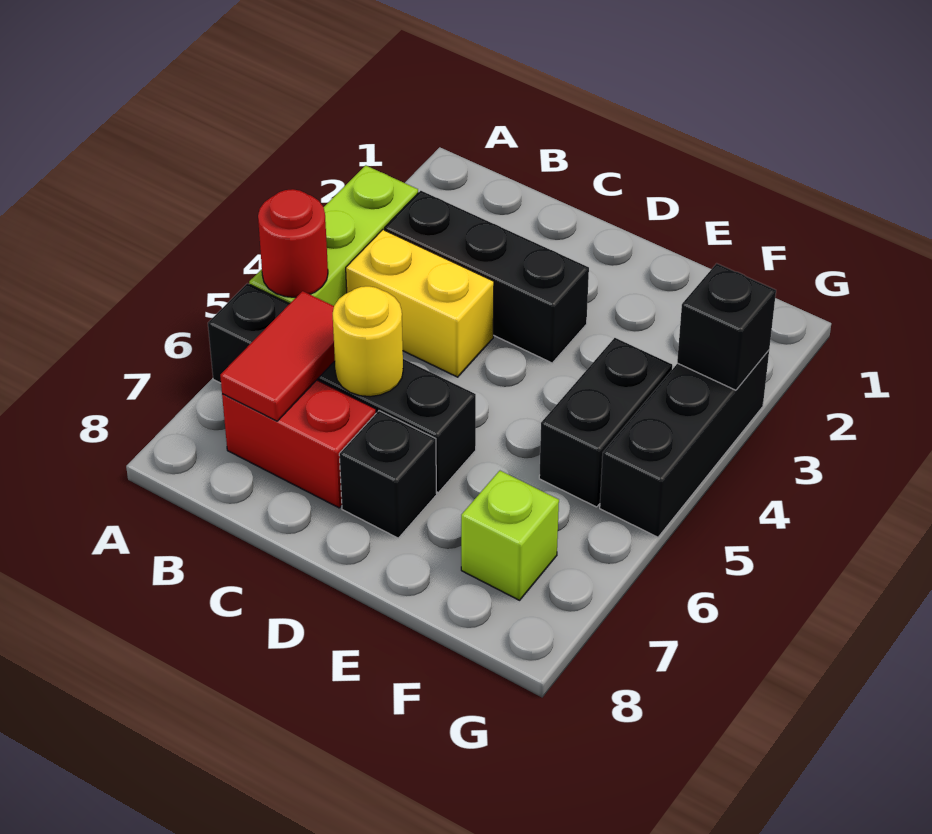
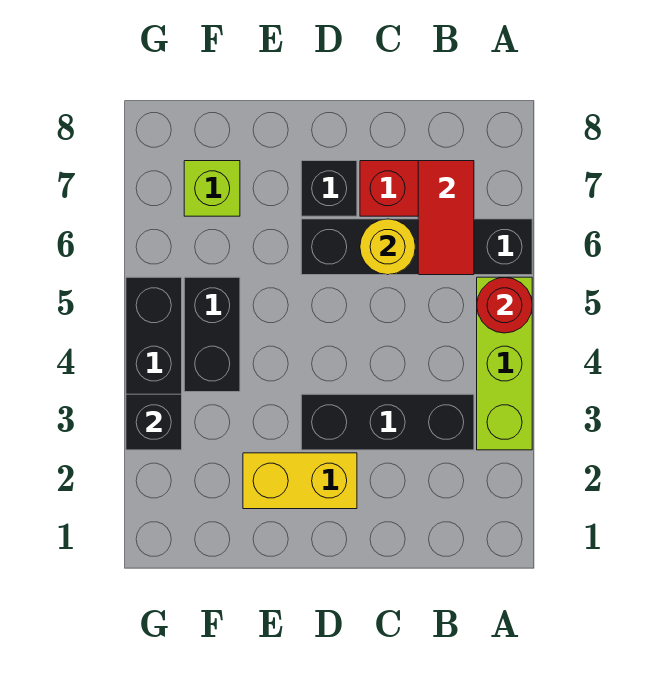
yellow brick B4:C4 level 1 -> yellow brick D2:E2 level 1

